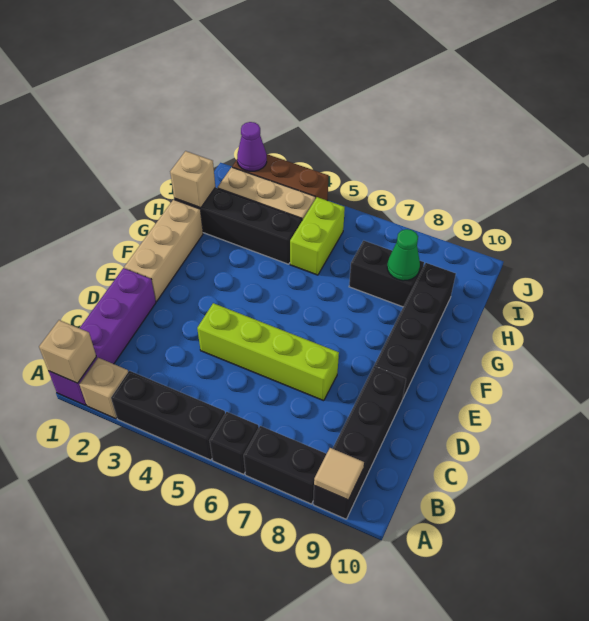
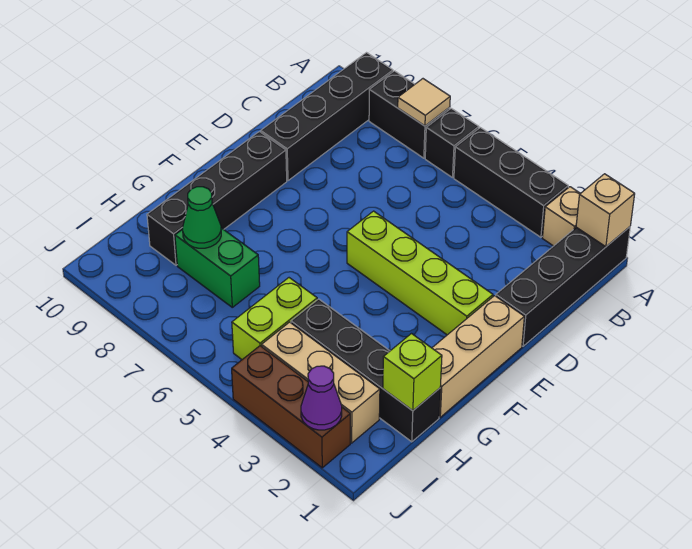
purple brick A1:D1 level 1 -> black brick A1:D1 level 1
tan tile A9 level 2 -> tan tile A7 level 2
lime brick D4:D7 level 1 -> lime brick E2:E5 level 1
tan brick H1 level 2 -> lime brick H1 level 2
black brick H7:H8 level 1 -> green brick H7:H8 level 1

